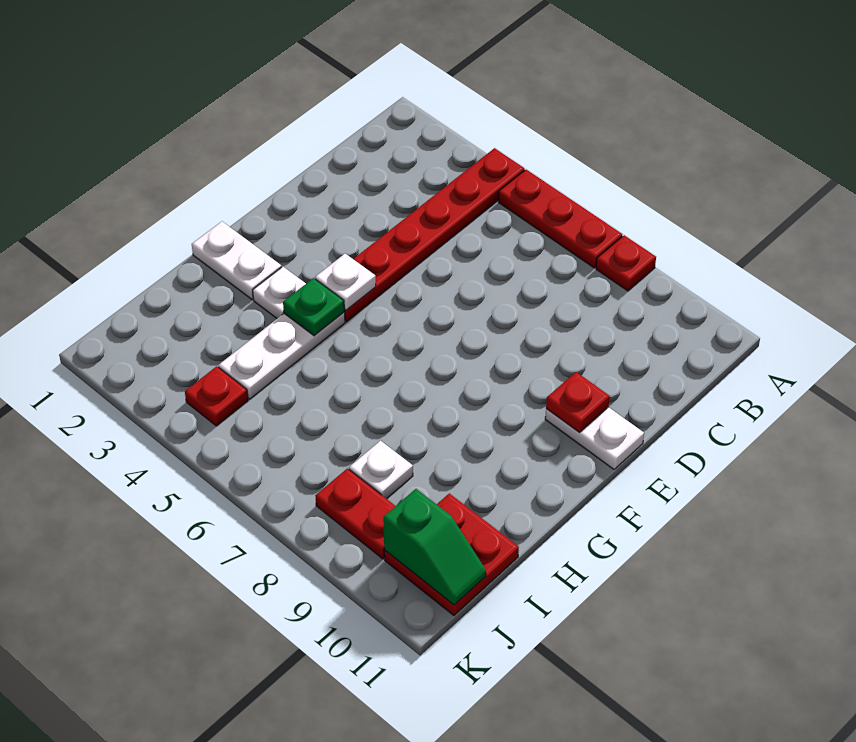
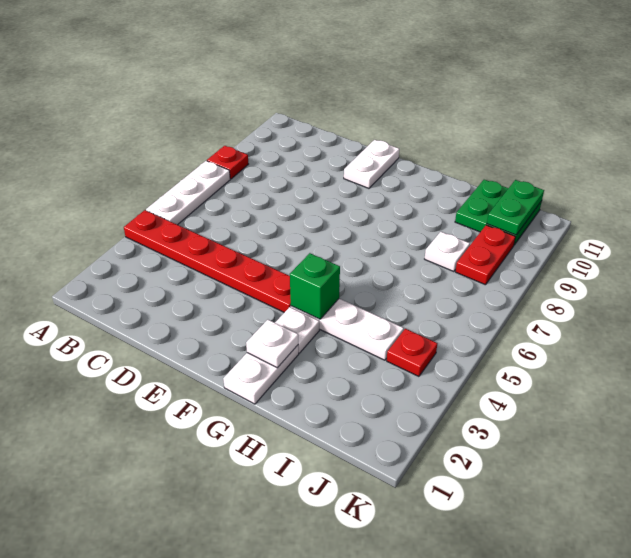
red plate A5:A7 level 1 -> white plate A5:A7 level 1
red plate E10 level 2 -> none
white plate F4 level 2 -> white plate G2 level 2
green plate G4 level 2 -> green brick G4 level 2
red plate I10:J11 level 1 -> green plate I10:J11 level 1
green slope J10:J11 level 2 top 10 -> green plate J10:J11 level 2

